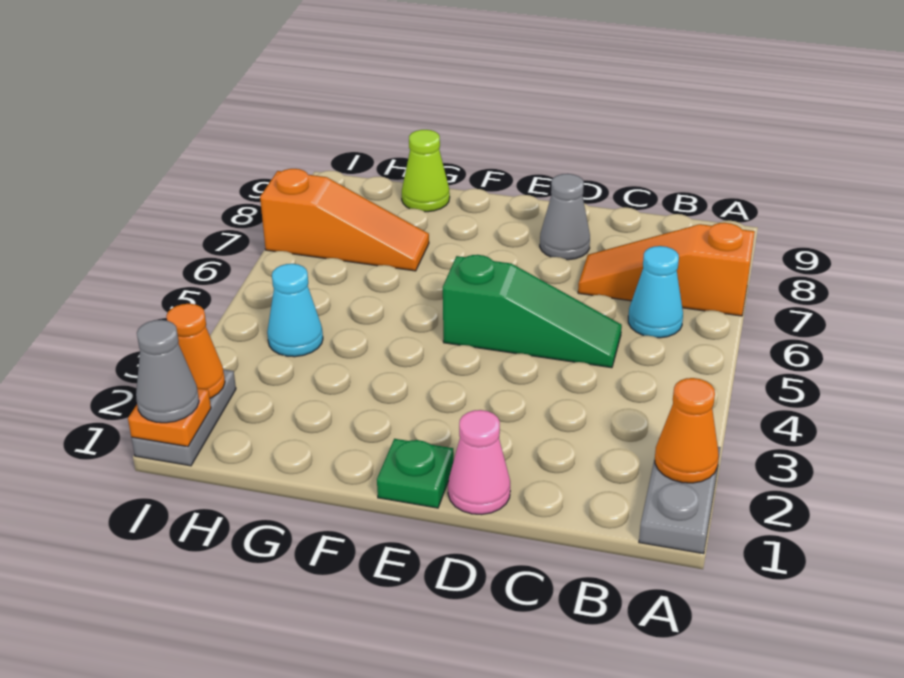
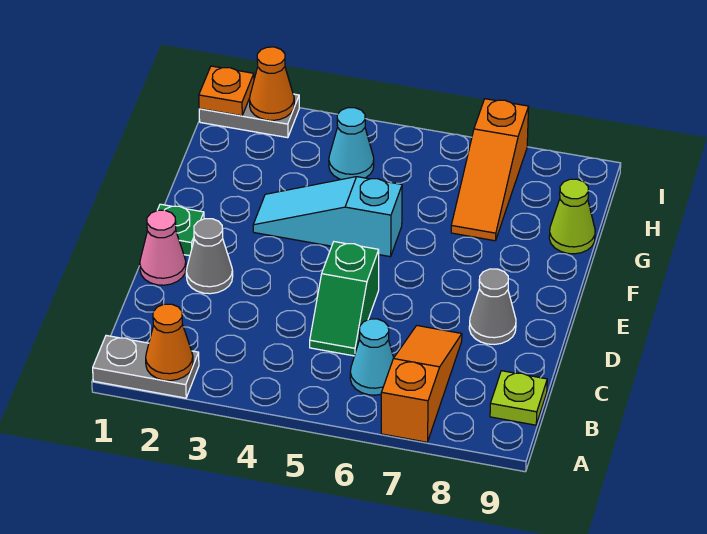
none -> lime plate B9 level 1
green slope C5:E5 level 1 top E -> green slope C5:D5 level 1 top D
none -> cyan slope F3:F5 level 1 top 5
grey cone I1 level 3 -> grey cone D2 level 1

